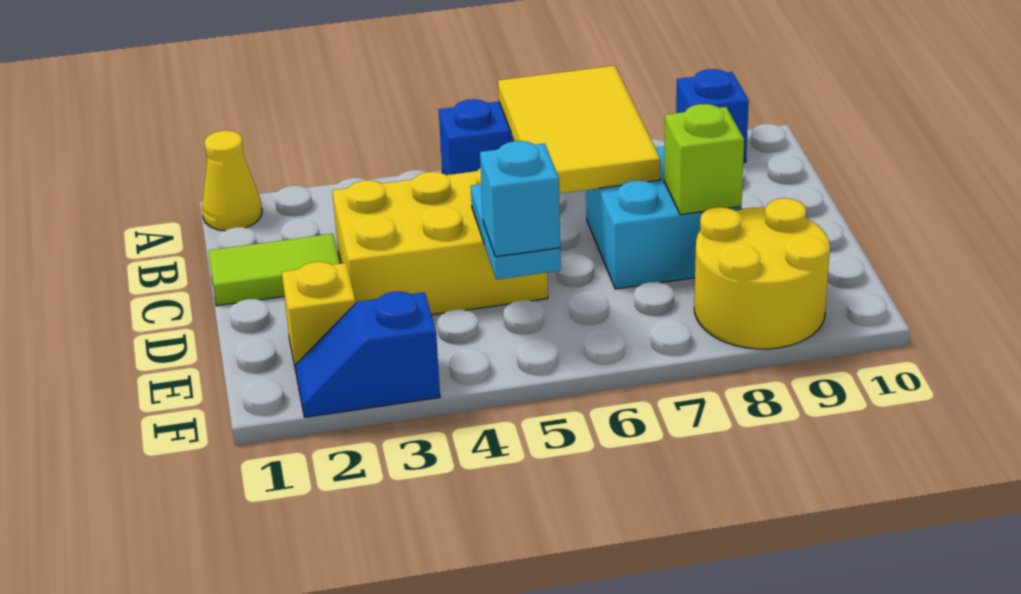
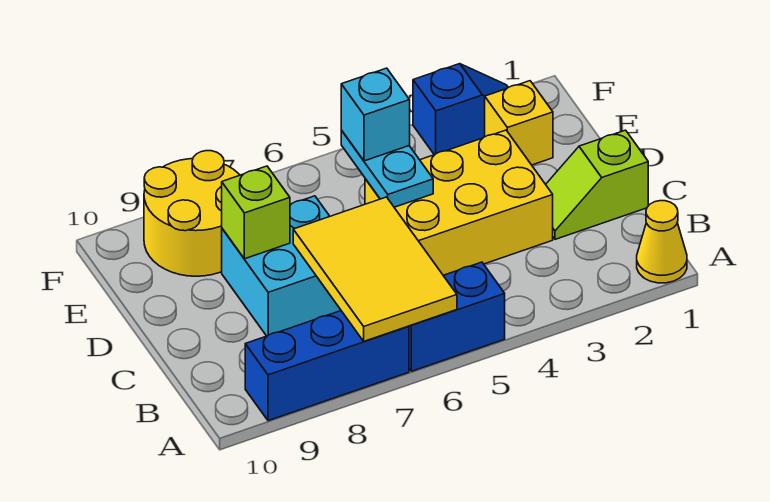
blue brick A9 level 1 -> blue brick A7:A9 level 1
lime tile C1:C2 level 1 -> lime slope C1:C2 level 1 top 1

